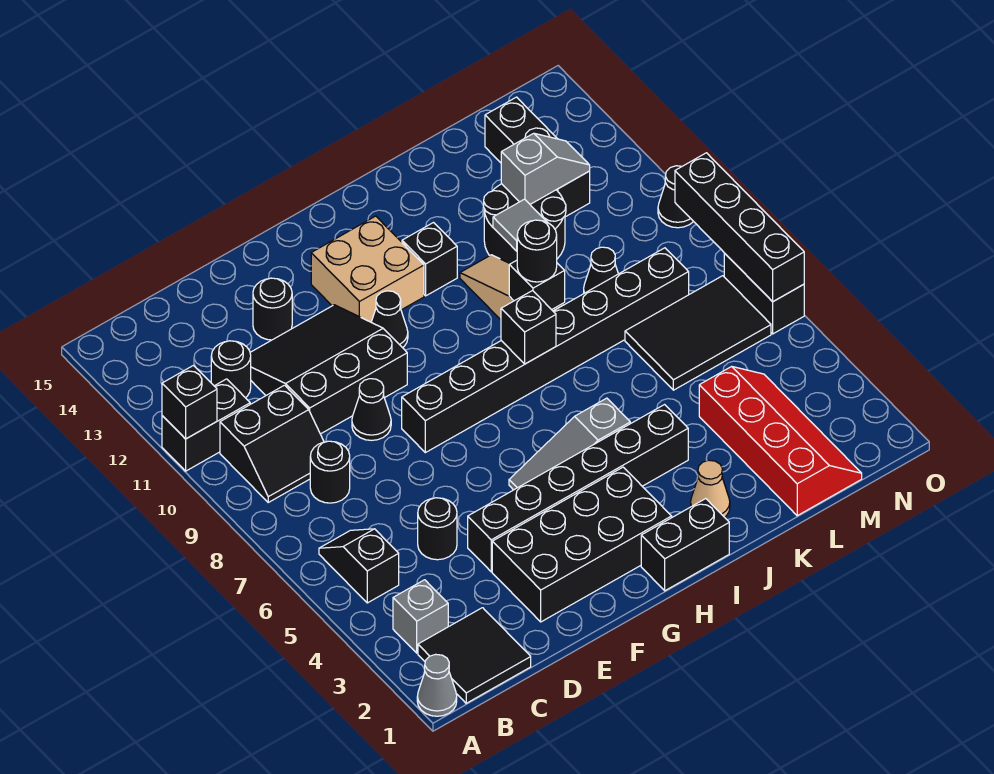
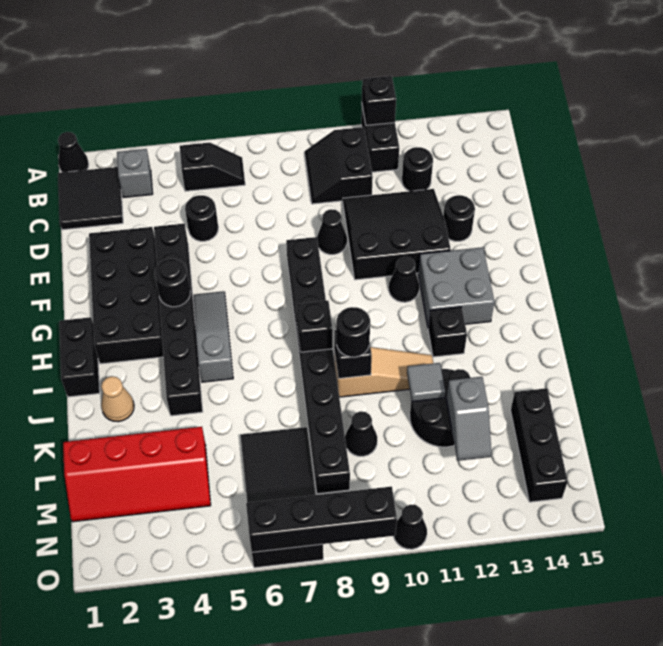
grey cone A1 level 1 -> black cone A1 level 1
black round brick C8 level 1 -> black round brick G4 level 2
black slope D10:F12 level 1 top 10 -> black slope D10:F12 level 1 top F
tan brick G12:H13 level 1 -> grey brick G12:H13 level 1
black brick M12:M14 level 1 -> black brick L14:N14 level 1

